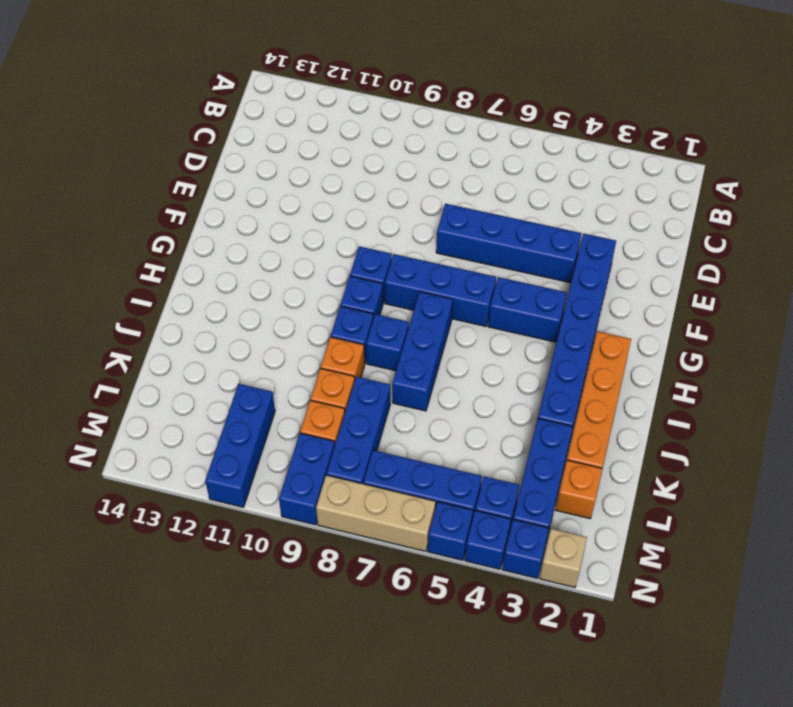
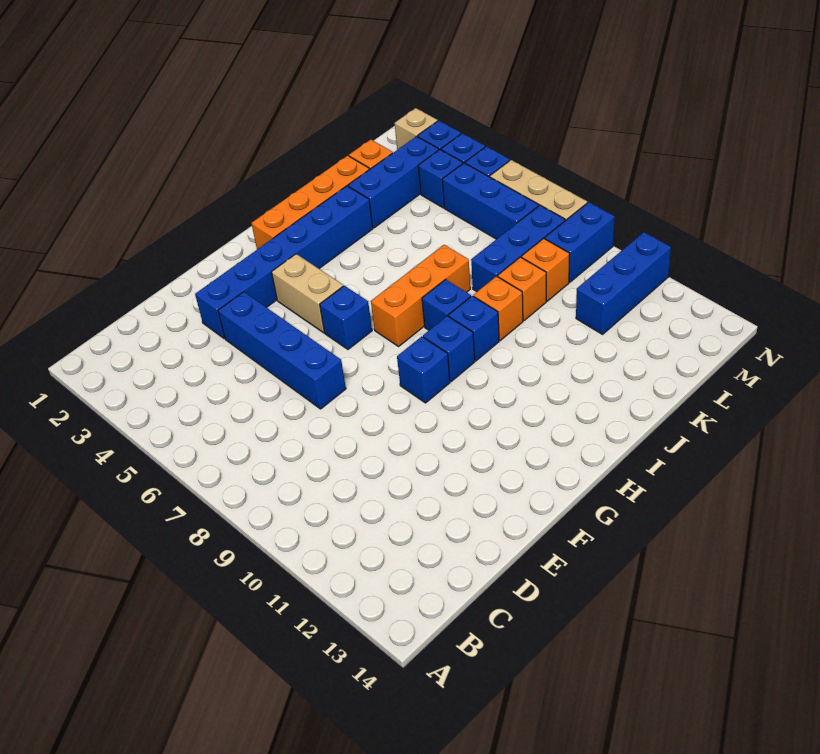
blue brick G4:G5 level 1 -> tan brick G4:G5 level 1
blue brick G6:G8 level 1 -> blue brick G6 level 1
blue brick H7:J7 level 1 -> orange brick H7:J7 level 1

